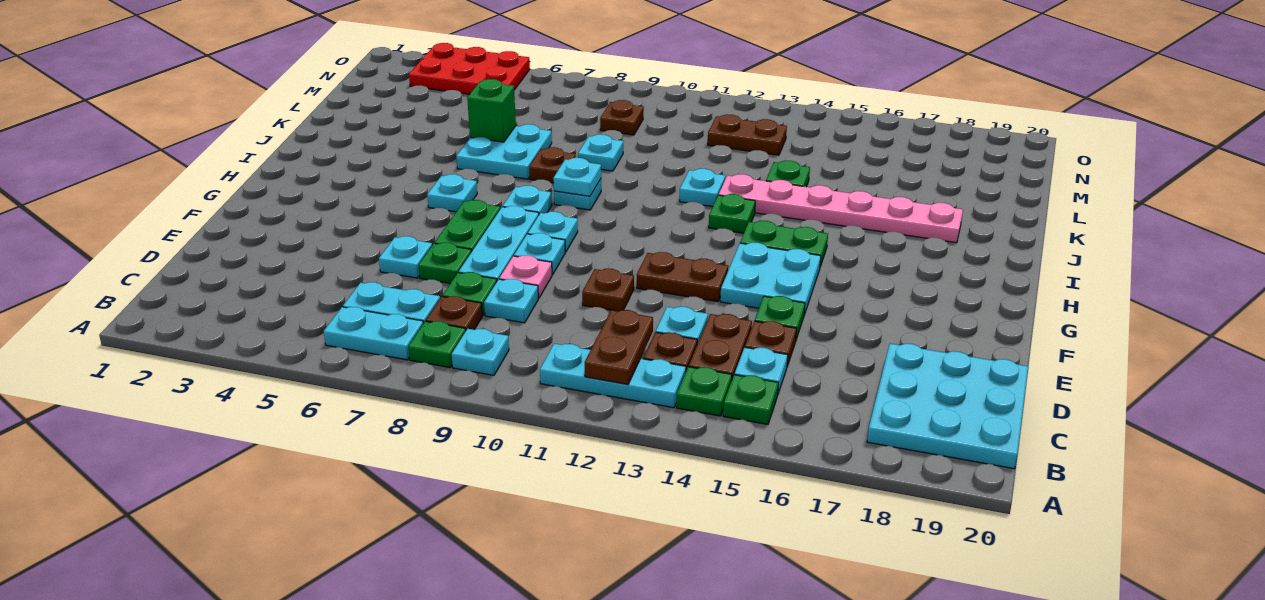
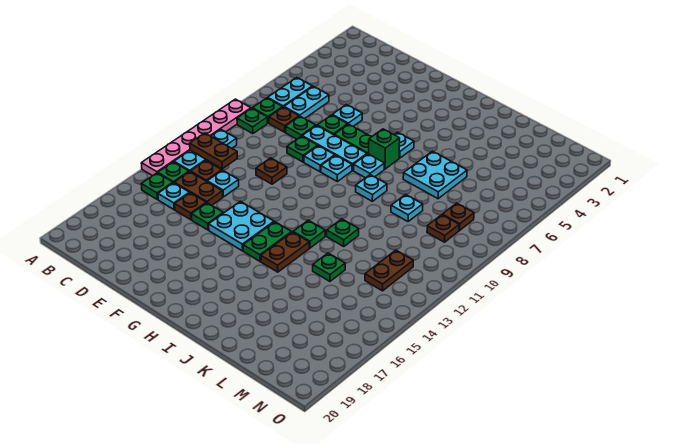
cyan plate B9 level 1 -> green plate B9 level 1
cyan plate B18:D20 level 1 -> none
cyan plate D9 level 1 -> none
pink plate E9 level 1 -> green plate E9 level 1
brown plate F12:F13 level 1 -> brown plate I14:I15 level 1
cyan plate I9 level 2 -> none
brown plate J8 level 1 -> brown plate M8 level 1
cyan plate J12 level 1 -> green plate J12 level 1
pink plate J13:J18 level 1 -> pink plate A9:A14 level 1
green brick K6 level 2 -> green brick H7 level 1
red plate N3:O5 level 1 -> none

